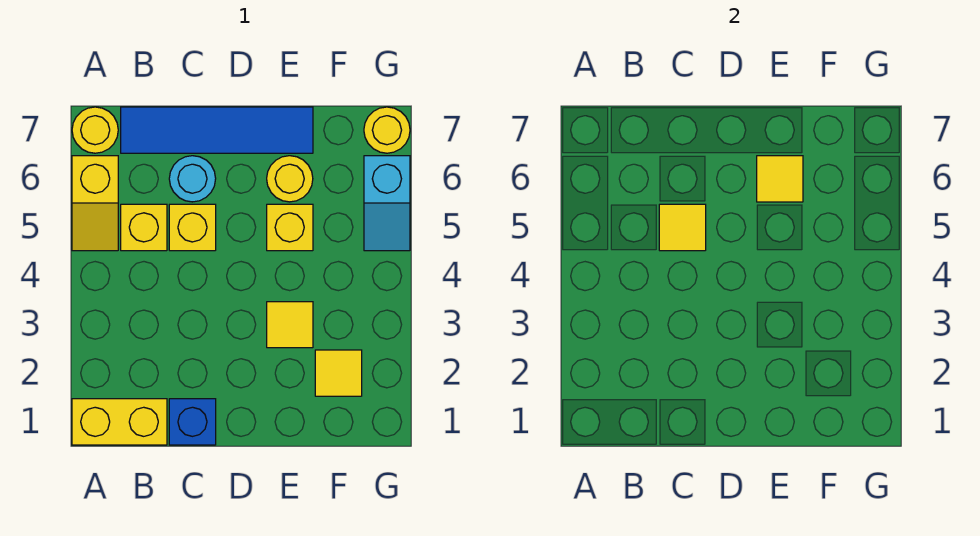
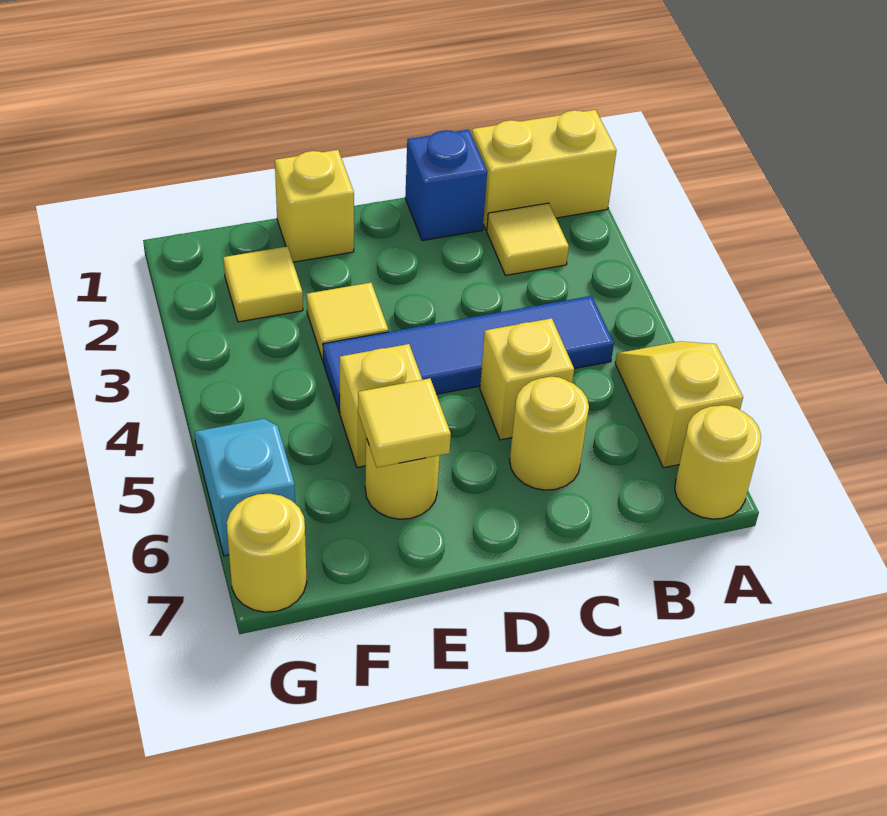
yellow brick B5 level 1 -> yellow brick E1 level 1
blue tile B7:E7 level 1 -> blue tile B4:E4 level 1
yellow tile C5 level 2 -> yellow tile B2 level 1
cyan round brick C6 level 1 -> yellow round brick C6 level 1

